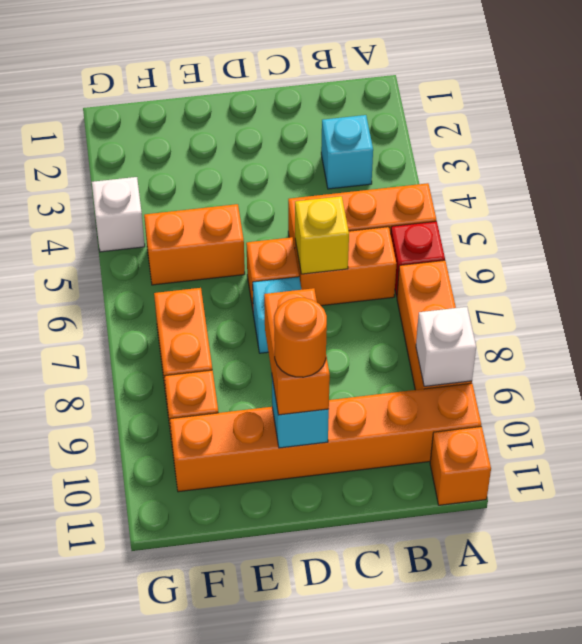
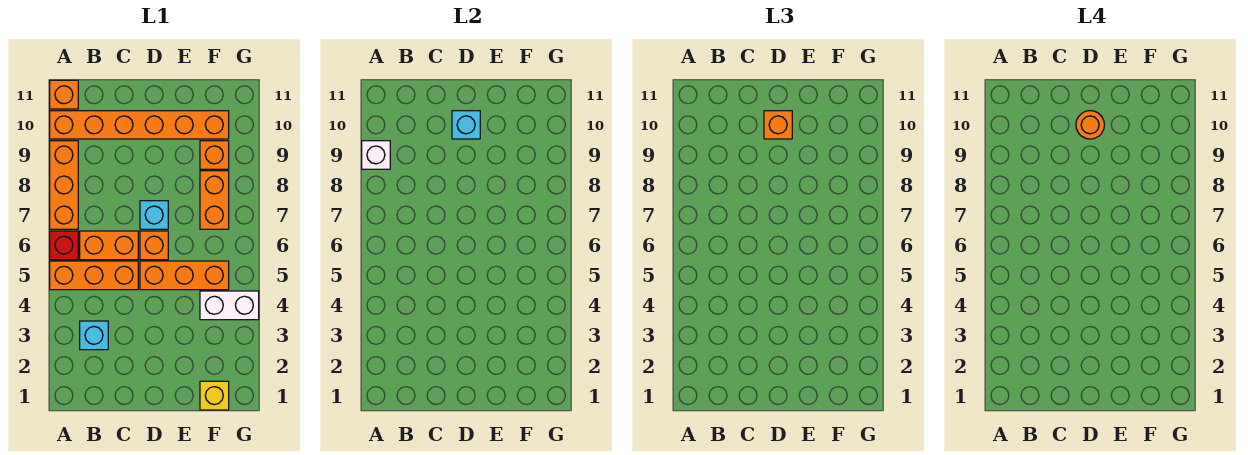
yellow brick C6 level 2 -> yellow brick F1 level 1
orange brick D9:D10 level 3 -> orange brick D10 level 3
orange brick E5:F5 level 1 -> orange brick D5:F5 level 1
white brick G4 level 1 -> white brick F4:G4 level 1

